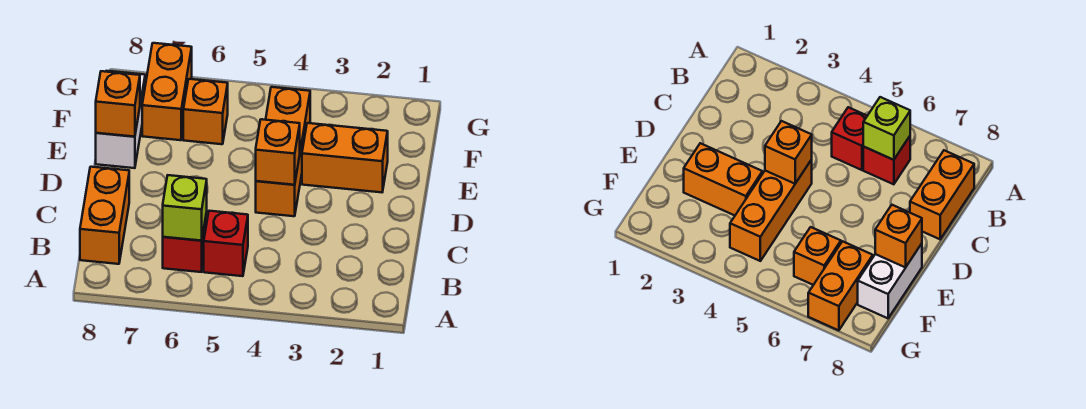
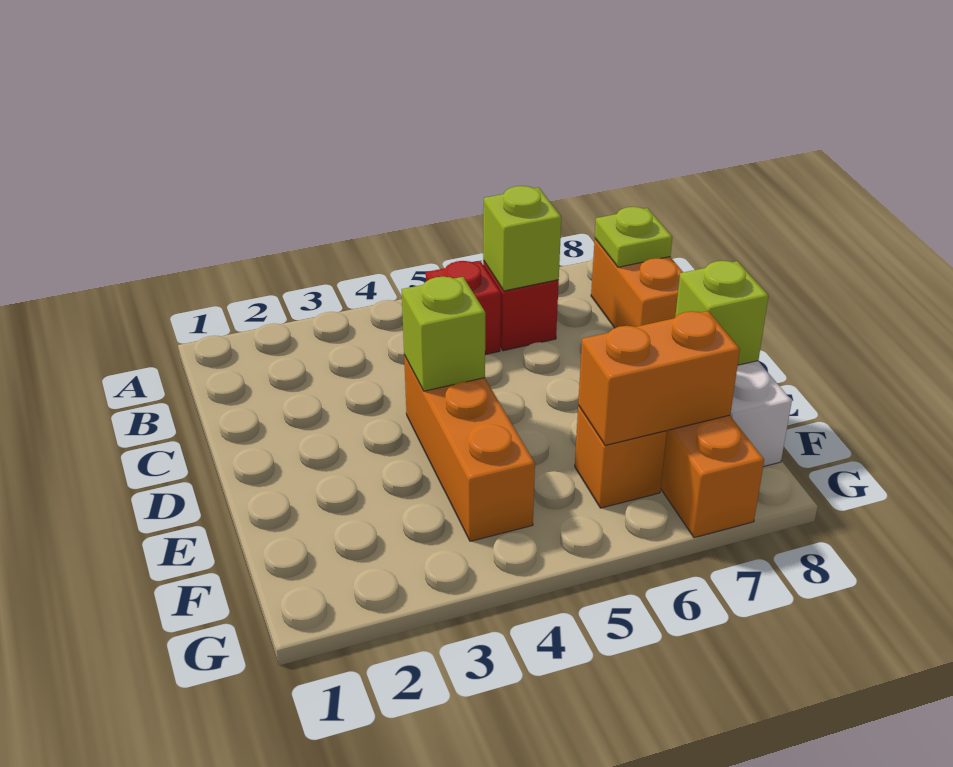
none -> lime plate B8 level 2
orange brick D4 level 2 -> lime brick D4 level 2
orange brick E2:E3 level 1 -> orange brick F6:F7 level 2
orange brick E8 level 2 -> lime brick E8 level 2

